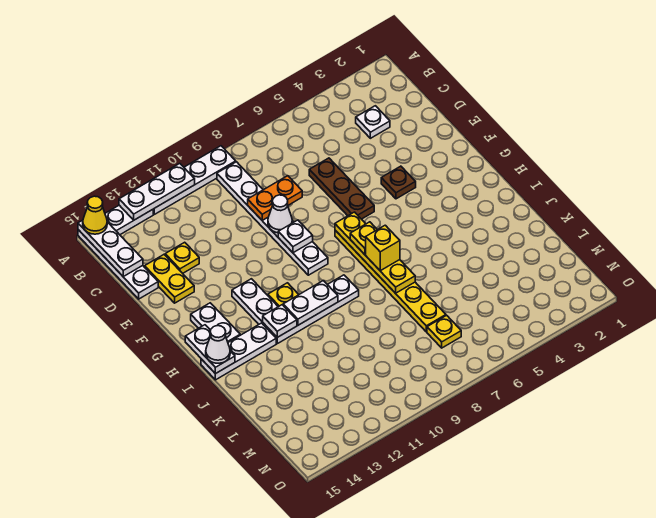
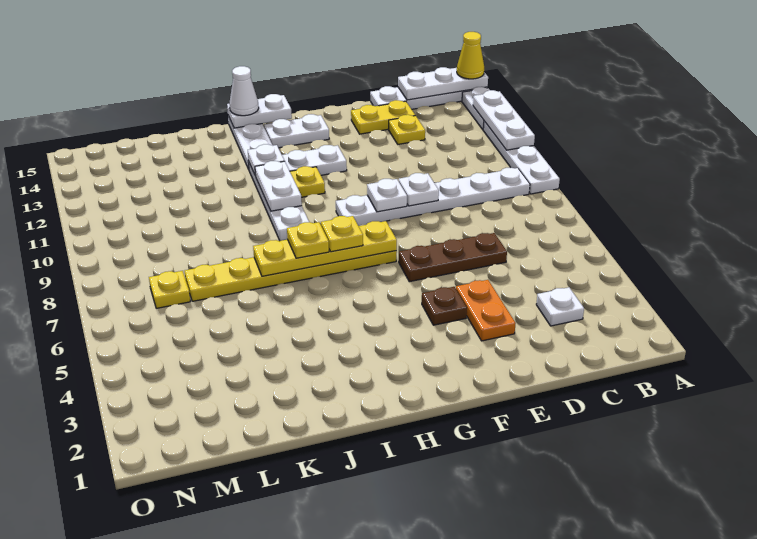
orange plate D8:D9 level 2 -> orange plate E3:E4 level 1
white cone E9 level 2 -> white plate E9 level 2
yellow brick I7 level 3 -> yellow plate I7 level 3

